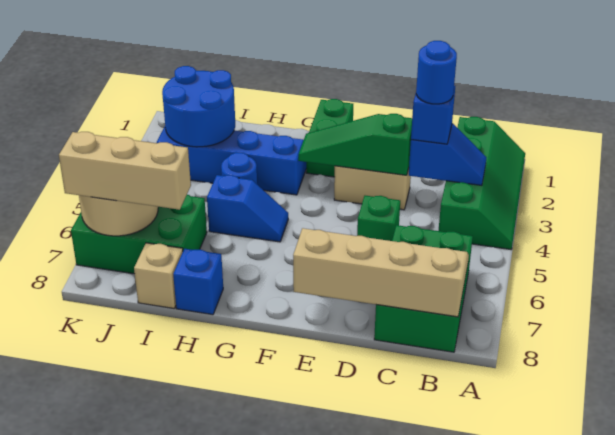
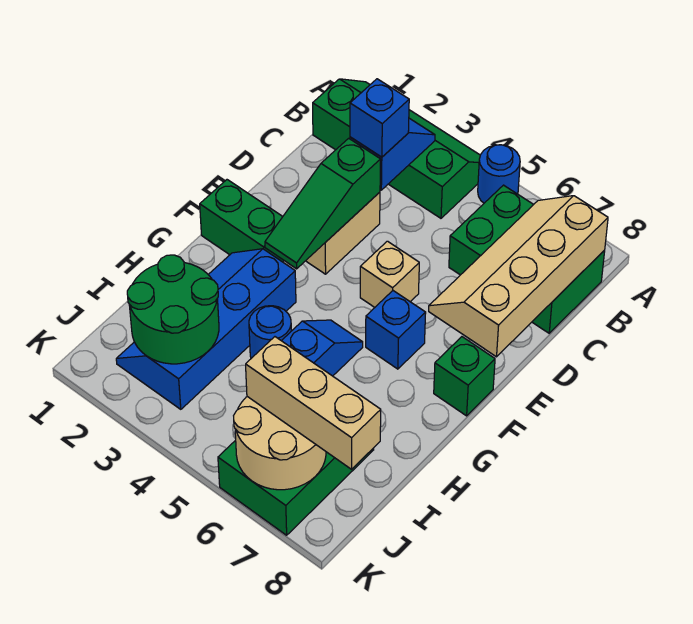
blue round brick C3 level 4 -> blue round brick A5 level 1
green brick D5 level 1 -> green brick F8 level 1
blue brick H8 level 1 -> blue brick F6 level 1
blue round brick I2:J3 level 2 -> green round brick I2:J3 level 2
tan brick I7:K7 level 3 -> tan brick J6:J8 level 3
tan brick I8 level 1 -> tan brick E5 level 1

